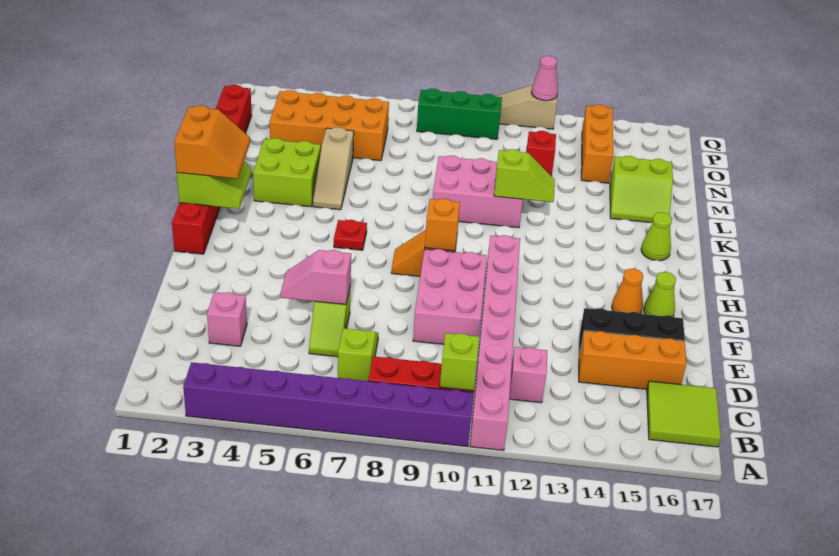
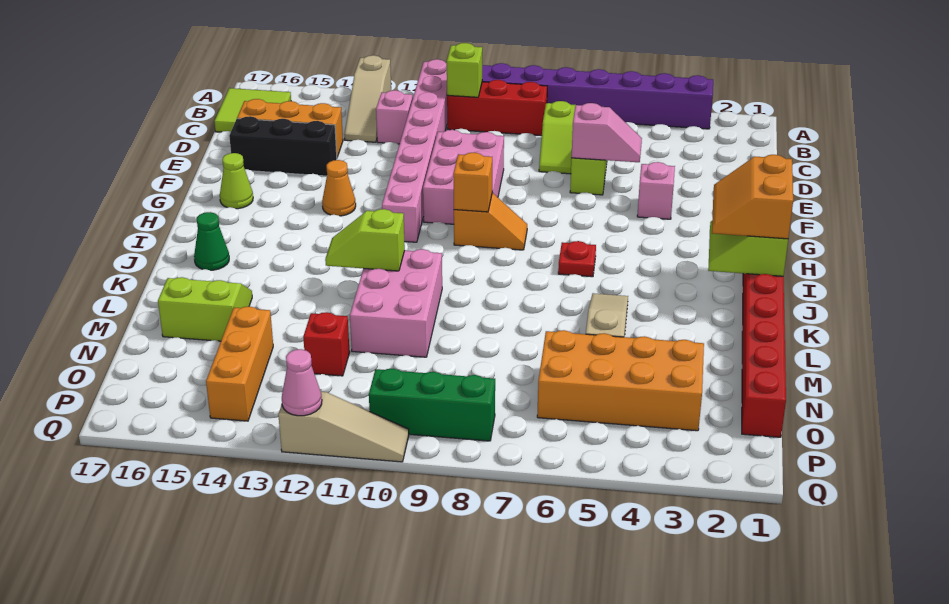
none -> tan slope A13:C13 level 1 top A
pink brick D3 level 1 -> pink brick F4 level 1
orange cone G15 level 1 -> orange cone G13 level 1
lime cone J16 level 1 -> green cone J16 level 1
lime brick K3:L4 level 1 -> none
pink brick K9:L11 level 1 -> pink brick K10:M11 level 1

